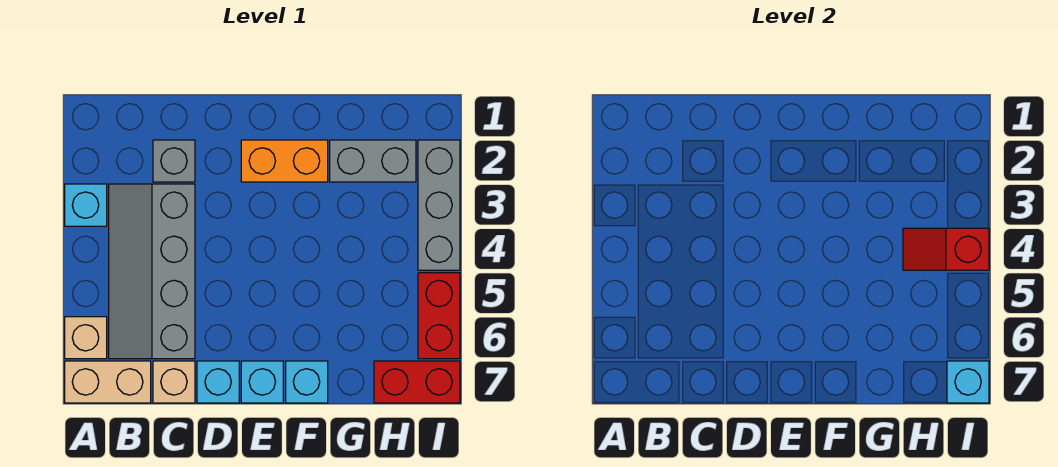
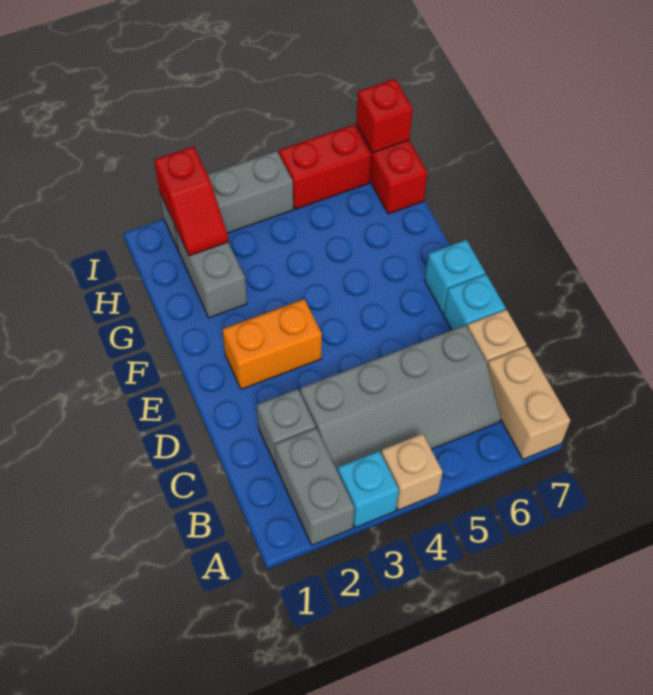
none -> grey brick A2:B2 level 1
tan brick A6 level 1 -> tan brick A4 level 1
orange brick E2:F2 level 1 -> orange brick E2:E3 level 1
cyan brick F7 level 1 -> none
red slope H4:I4 level 2 top I -> red slope H2:I2 level 2 top I
cyan brick I7 level 2 -> red brick I7 level 2

